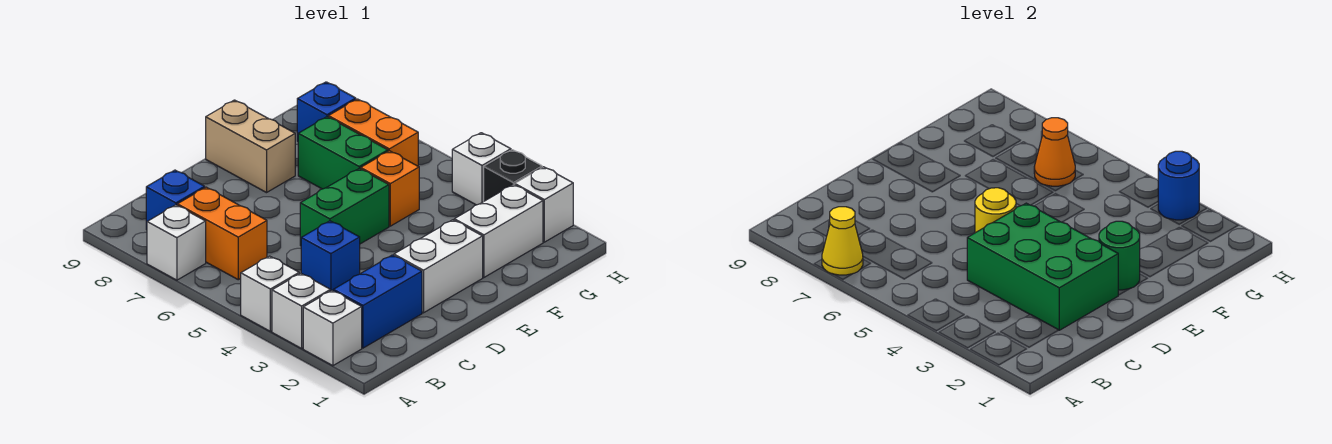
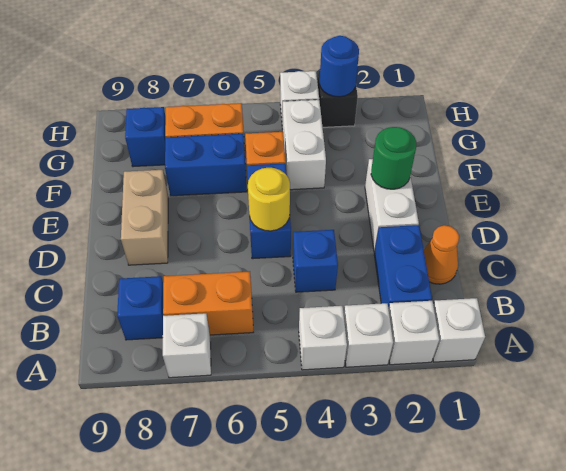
yellow cone A7 level 2 -> none
green brick C2:D4 level 2 -> none
green brick D5:E5 level 1 -> blue brick D5:E5 level 1
tan brick E8:E9 level 1 -> tan brick D8:E8 level 1
white brick F2:G2 level 1 -> white brick F4:G4 level 1
green brick F6:F7 level 1 -> blue brick F6:F7 level 1
orange cone G6 level 2 -> orange cone C1 level 1
white brick H2 level 1 -> white brick A1 level 1

